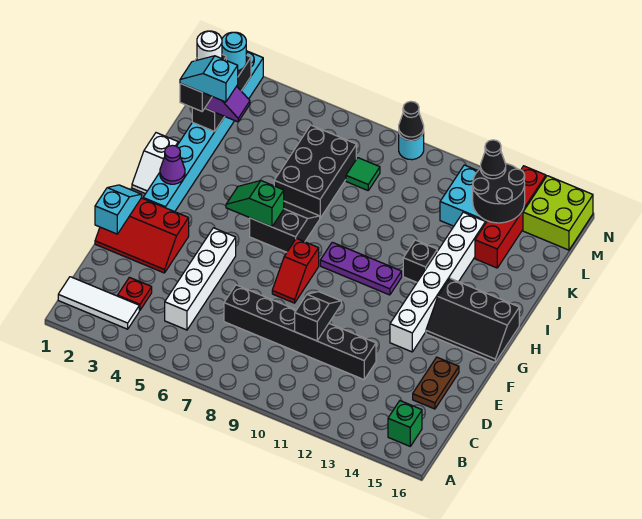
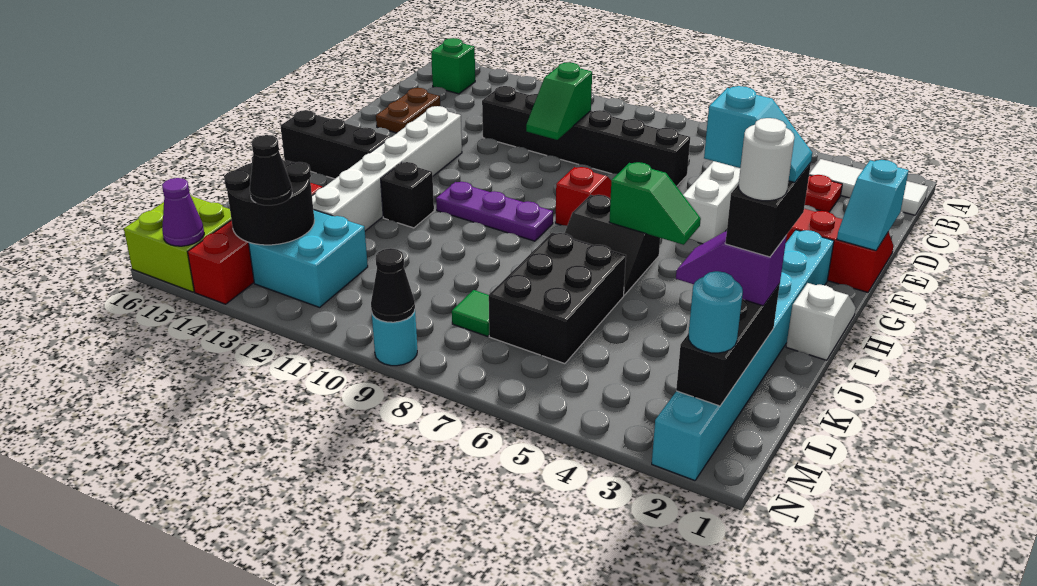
black slope D10:E10 level 2 top D -> green slope D10:E10 level 2 top D
purple cone H2 level 2 -> purple cone N15 level 2

